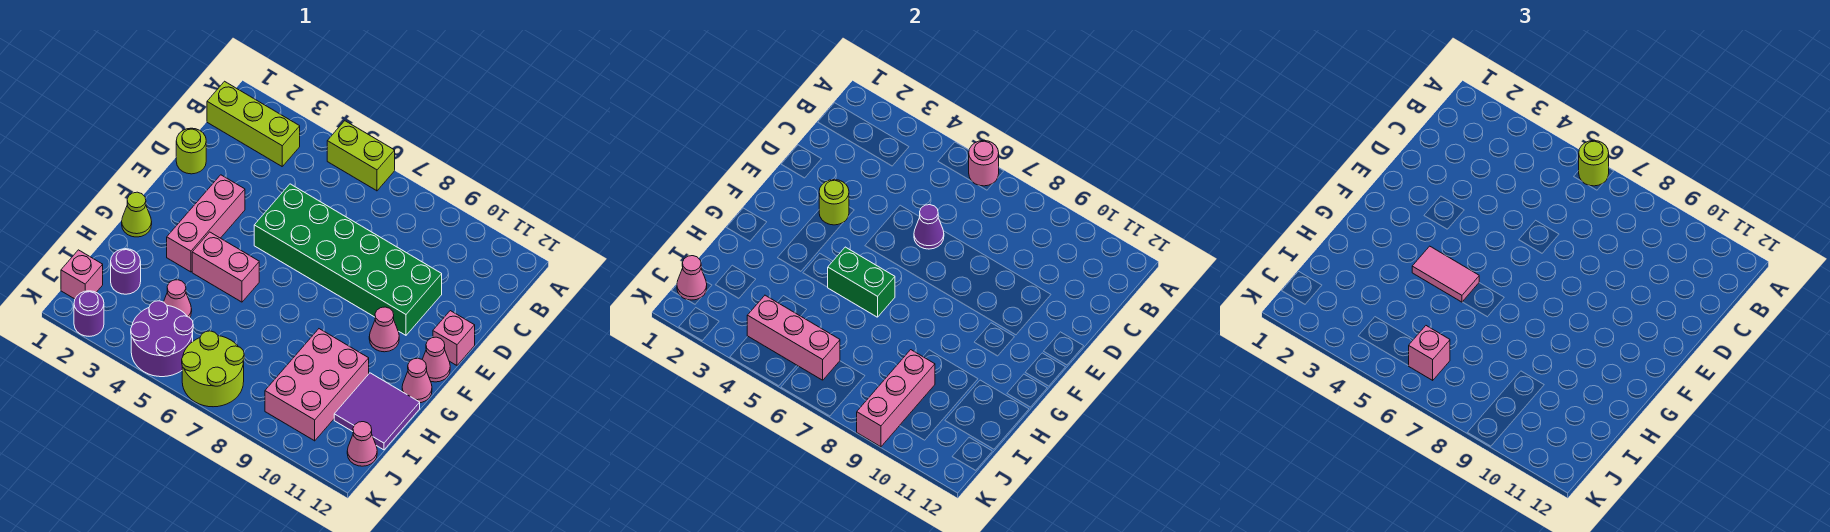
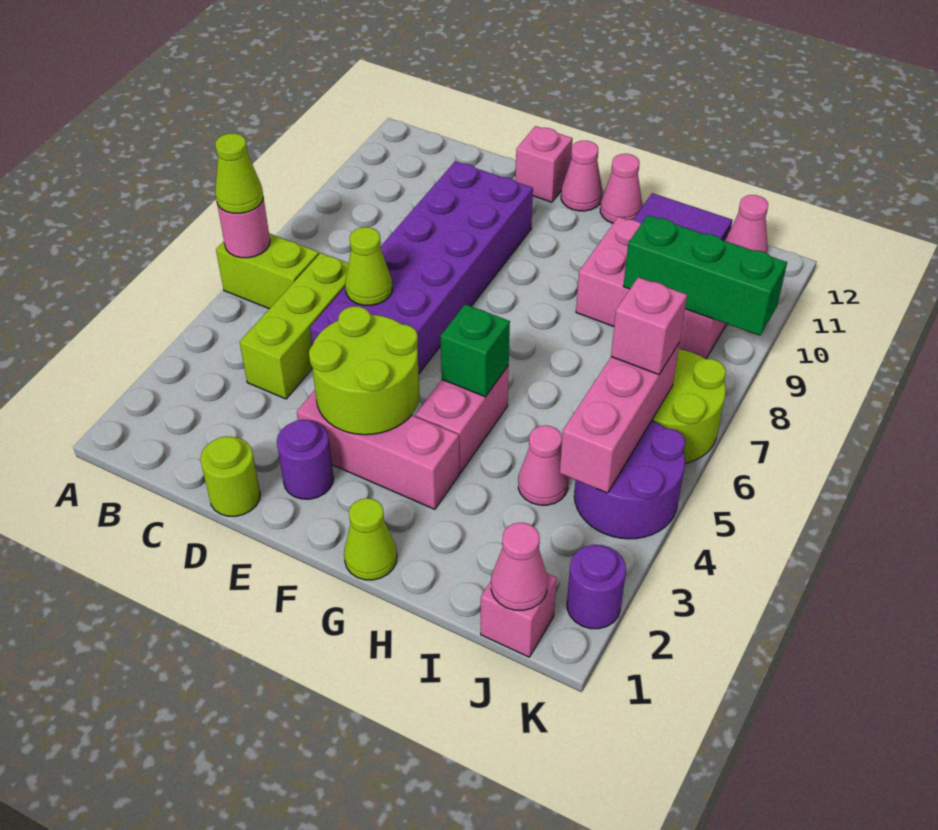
lime brick A5:A6 level 1 -> lime brick A6:B6 level 1
lime round brick A6 level 3 -> lime cone A6 level 3
lime brick B1:B3 level 1 -> lime brick C4:C6 level 1
green brick D5:E10 level 1 -> purple brick D5:E10 level 1
purple cone D6 level 2 -> lime cone D6 level 2
lime round brick E3 level 2 -> lime round brick E3:F4 level 2
pink cone F10 level 1 -> none
pink tile G4:G5 level 3 -> none
green brick G5:G6 level 2 -> green brick G5 level 2
purple round brick I2 level 1 -> purple round brick E2 level 1
pink brick I9:K9 level 2 -> green brick I9:K9 level 2

